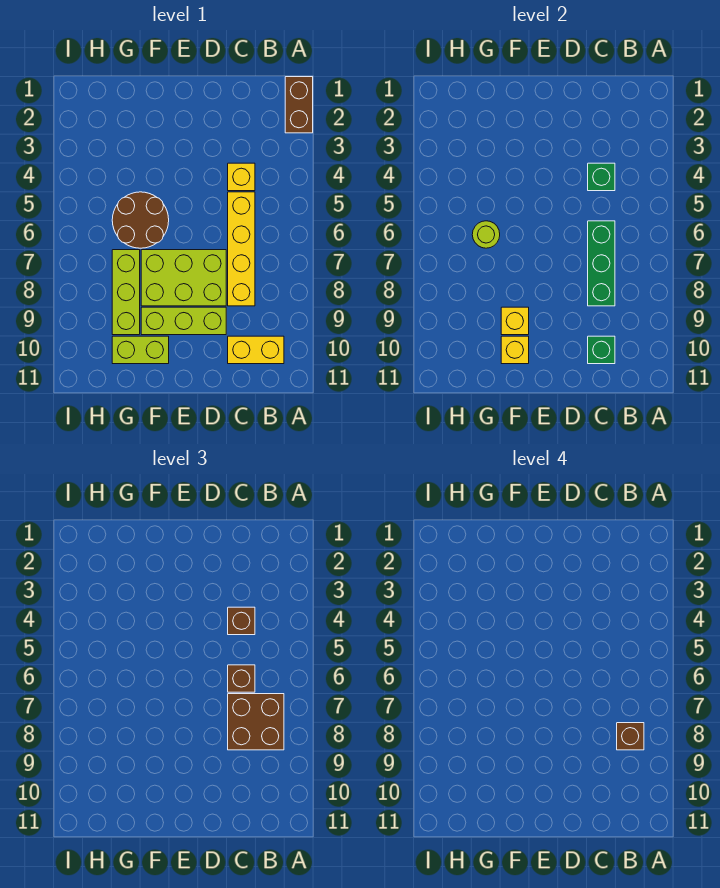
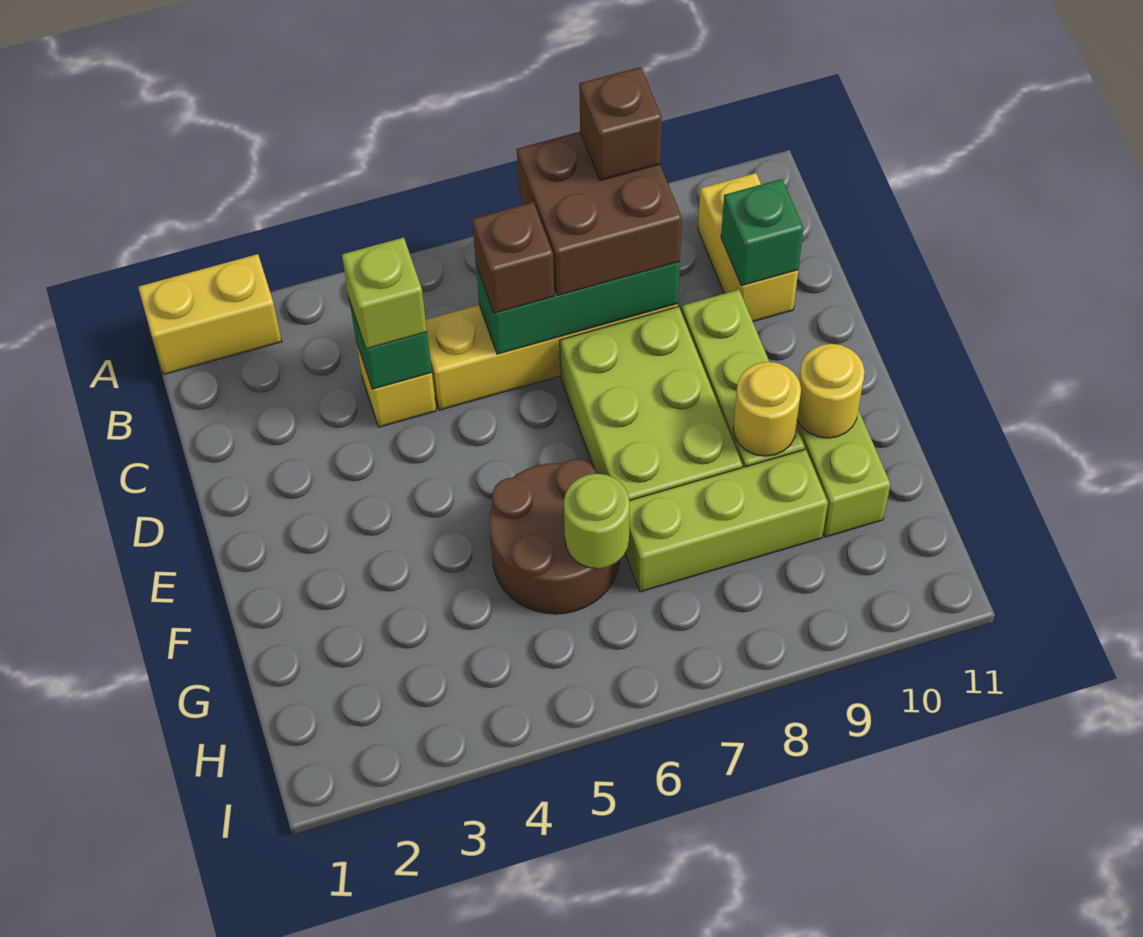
brown brick A1:A2 level 1 -> yellow brick A1:A2 level 1
brown brick C4 level 3 -> lime brick C4 level 3
yellow brick F9 level 2 -> yellow round brick F9 level 2
yellow brick F10 level 2 -> yellow round brick F10 level 2

